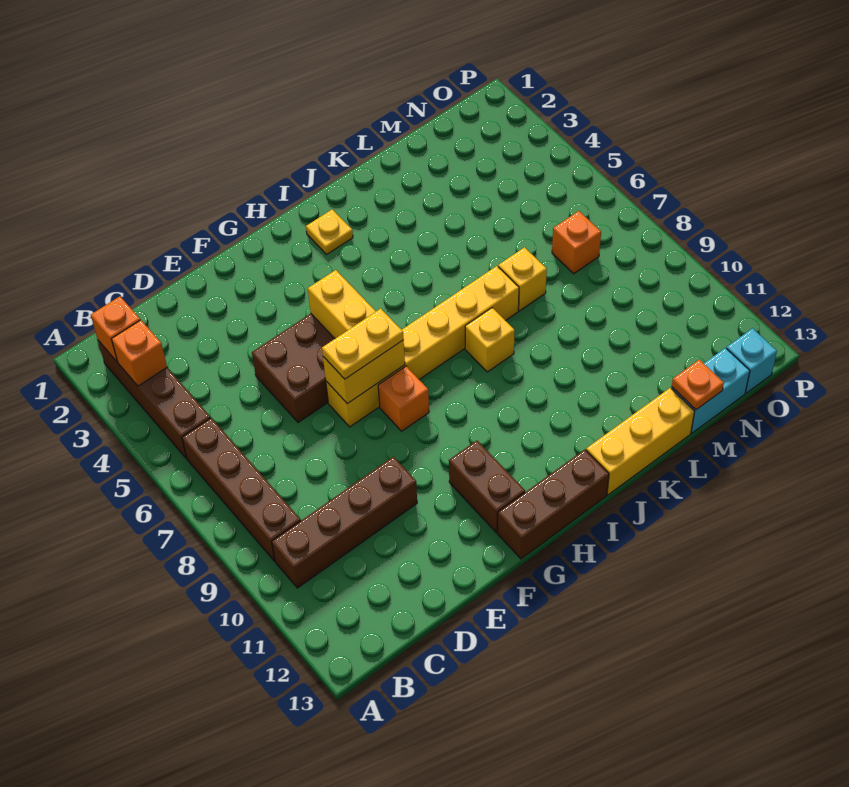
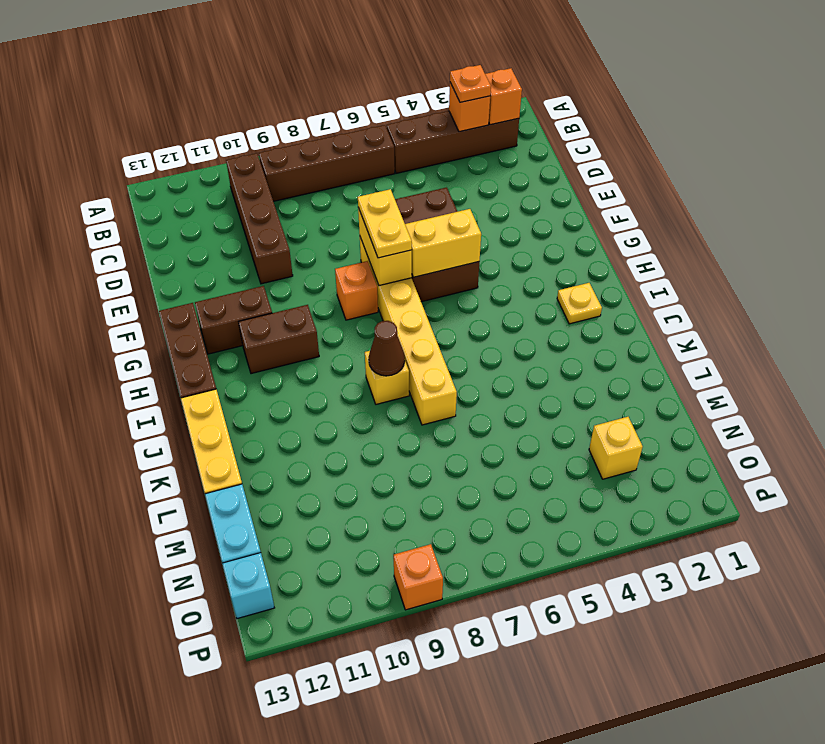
none -> brown brick H10:H11 level 1
none -> brown cone J8 level 2
yellow brick L7 level 1 -> yellow brick N3 level 1
orange plate M13 level 2 -> orange plate B3 level 3
orange brick N7 level 1 -> orange brick P9 level 1

